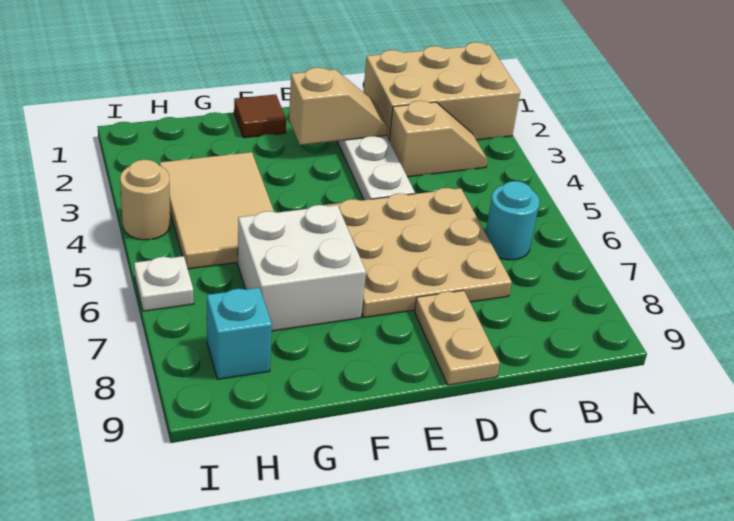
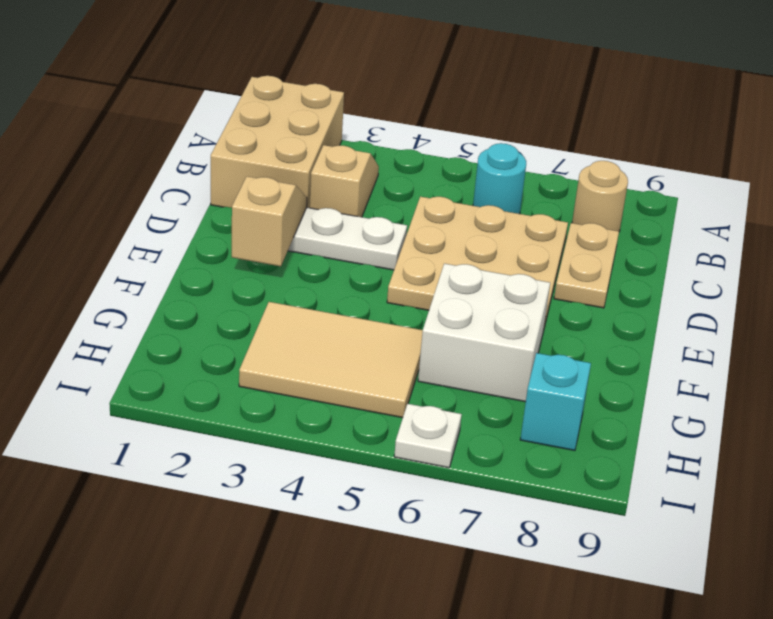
tan plate D8:D9 level 1 -> tan plate C8:D8 level 1
brown tile F1 level 1 -> none
tan round brick I4 level 1 -> tan round brick B8 level 1

